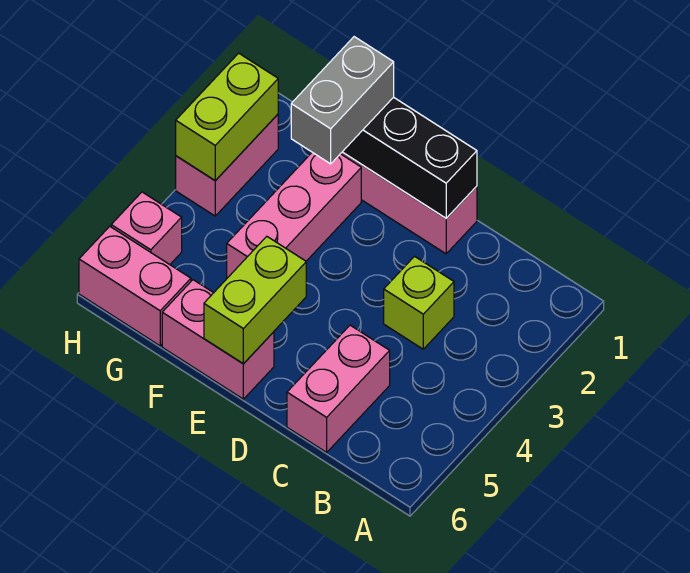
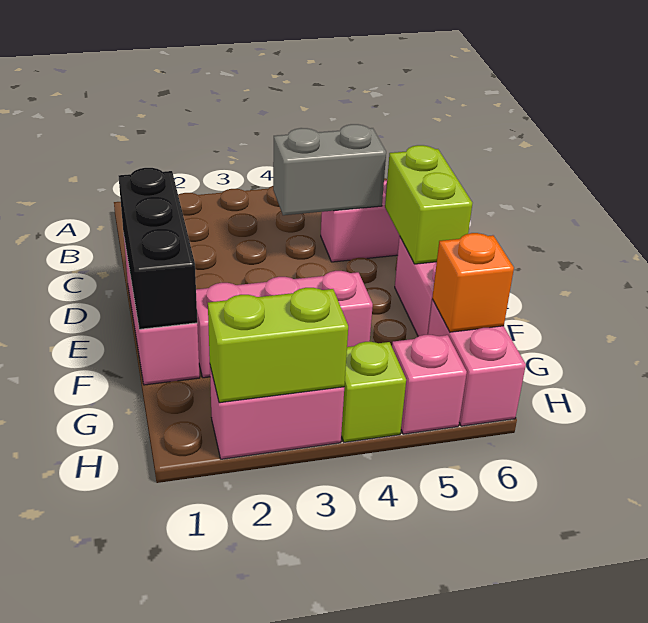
lime brick C3 level 1 -> lime brick H4 level 1
lime brick E5:E6 level 2 -> lime brick D6:E6 level 2
grey brick F1:F2 level 3 -> grey brick C4:C5 level 2
none -> orange brick G6 level 2

